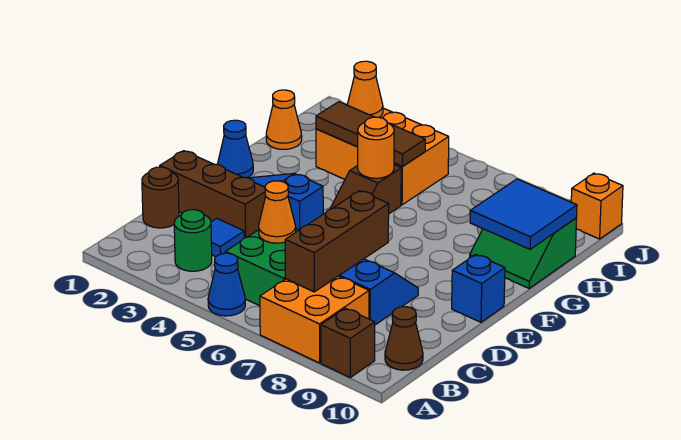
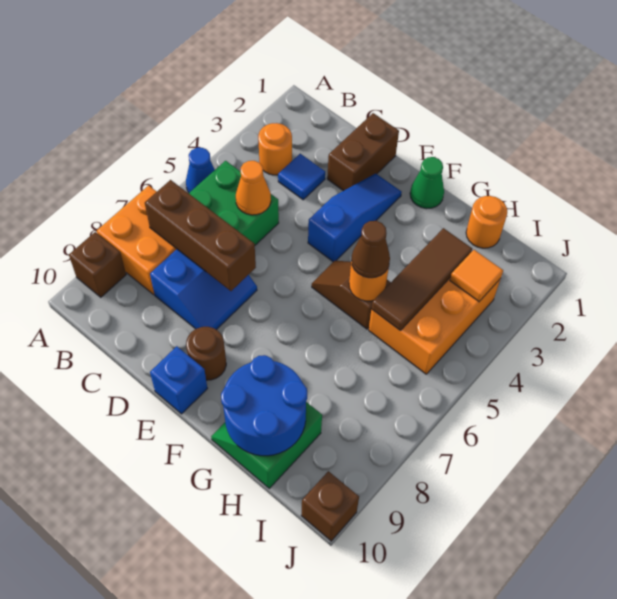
green round brick B3 level 1 -> orange round brick B3 level 1
brown cone B10 level 1 -> brown cone G5 level 3
brown round brick C1 level 1 -> brown round brick E9 level 1
brown brick D1:D3 level 1 -> brown brick D1:D2 level 1
blue cone F1 level 1 -> green cone F1 level 1
blue tile G9:H10 level 2 -> blue round brick G9:H10 level 2
orange cone H1 level 1 -> orange round brick H1 level 1
orange cone I3 level 2 -> orange tile I3 level 2
orange brick J10 level 1 -> brown brick J10 level 1

